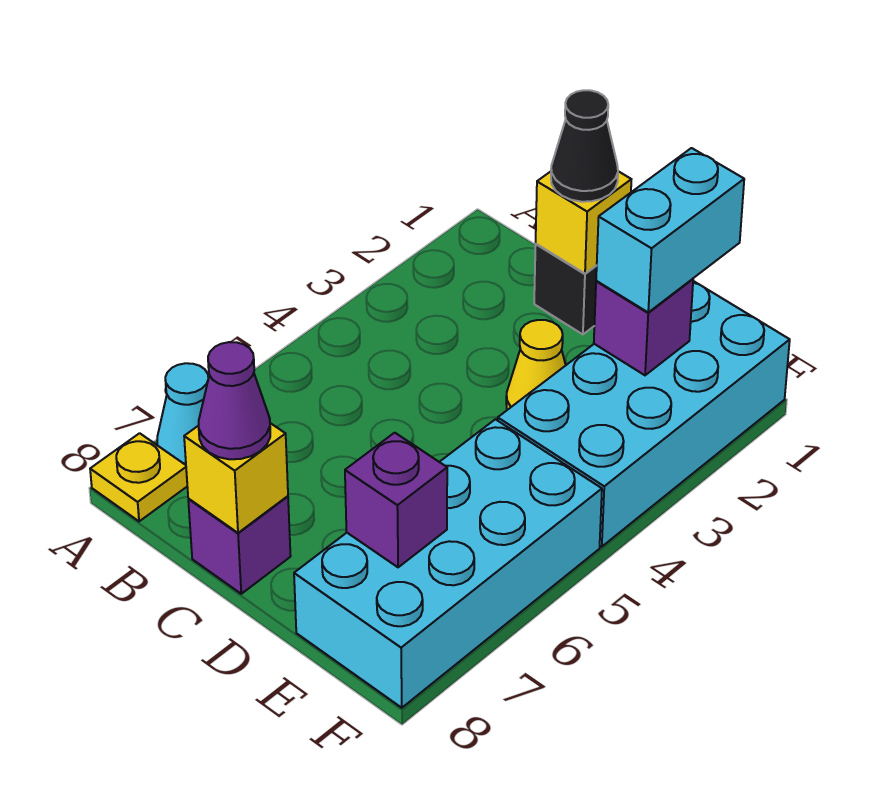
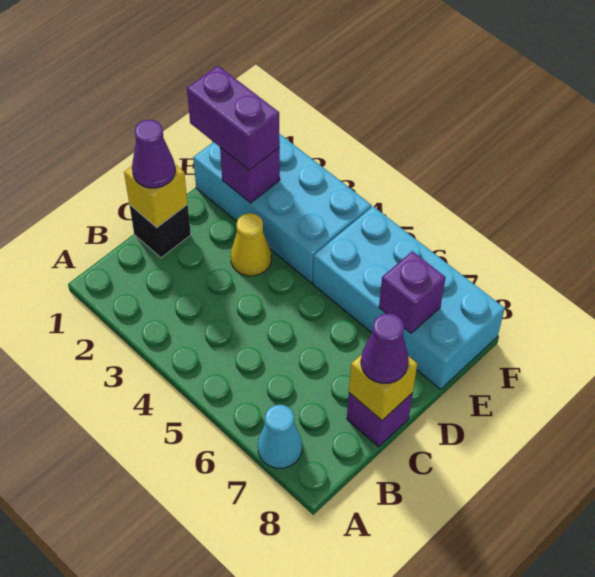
yellow plate A8 level 1 -> none
black cone C1 level 3 -> purple cone C1 level 3
cyan brick E1:E2 level 3 -> purple brick E1:E2 level 3

